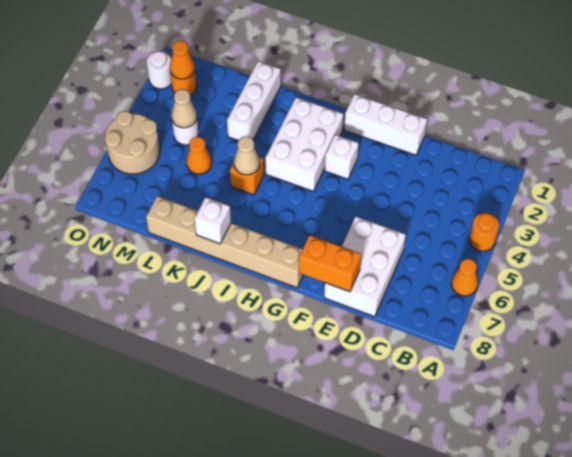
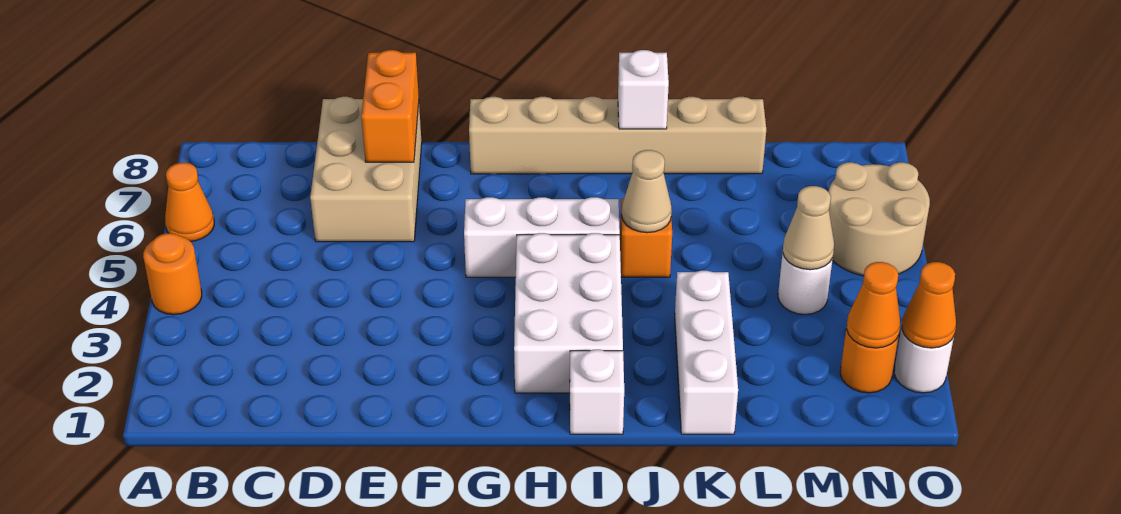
white brick D6:E8 level 1 -> tan brick D6:E8 level 1
white brick E1:G1 level 1 -> white brick G5:I5 level 1
orange brick E8:F8 level 2 -> orange brick E7:E8 level 2
white brick G3 level 1 -> white brick I1 level 1
orange cone L5 level 1 -> orange cone O2 level 2

